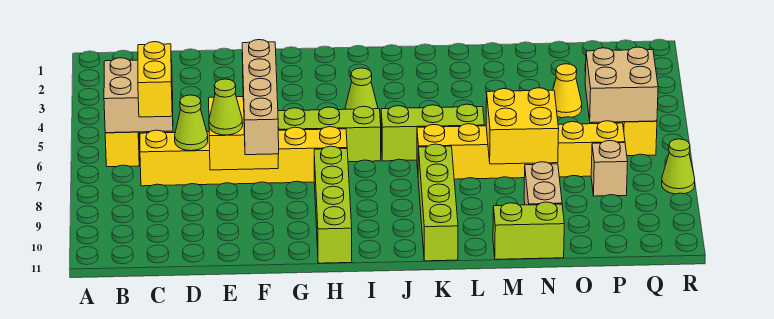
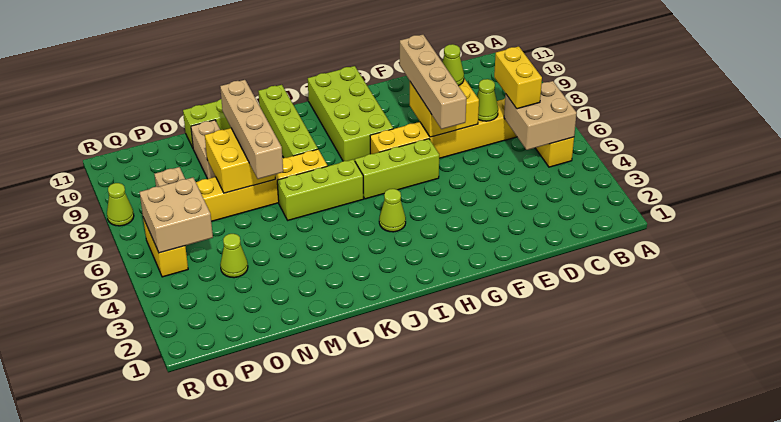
lime brick H8:H11 level 1 -> lime brick H8:I11 level 1
none -> tan brick M6:M9 level 3
yellow cone O4 level 1 -> lime cone O4 level 1

